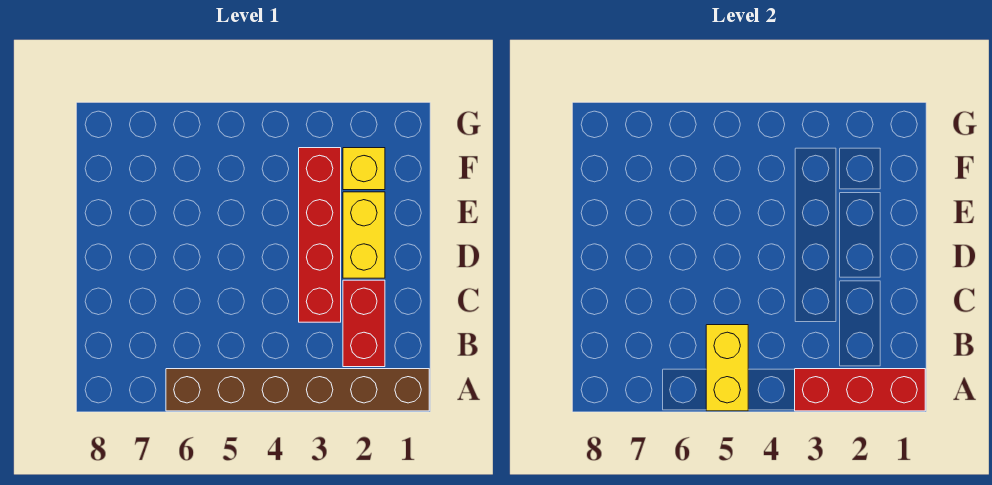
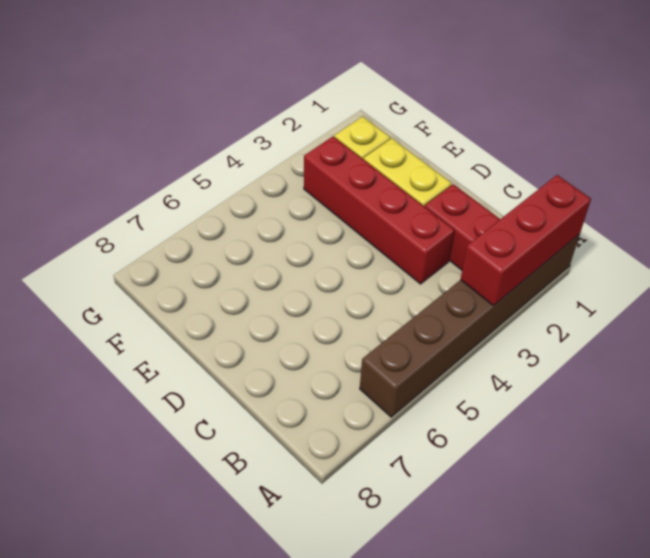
yellow brick A5:B5 level 2 -> none

